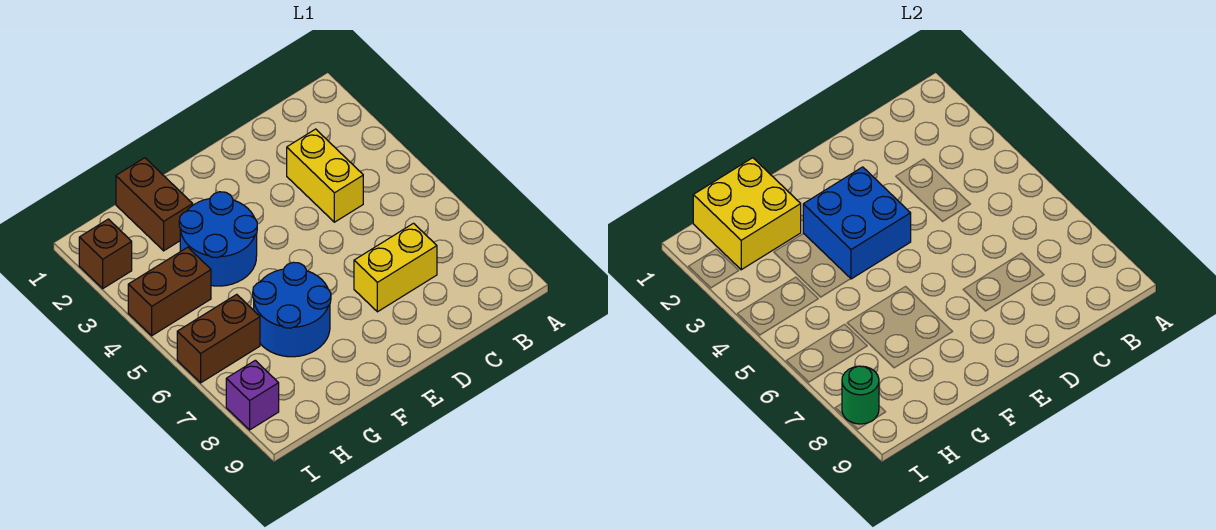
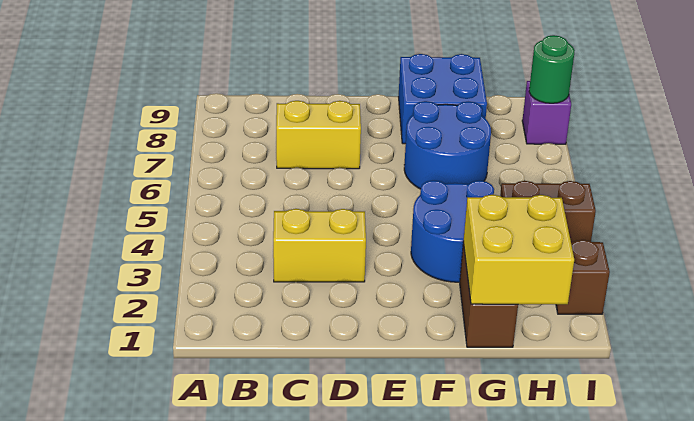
yellow brick C3:C4 level 1 -> yellow brick C3:D3 level 1
blue brick E3:F4 level 2 -> blue brick F8:G9 level 1
brown brick H6:I6 level 1 -> none

